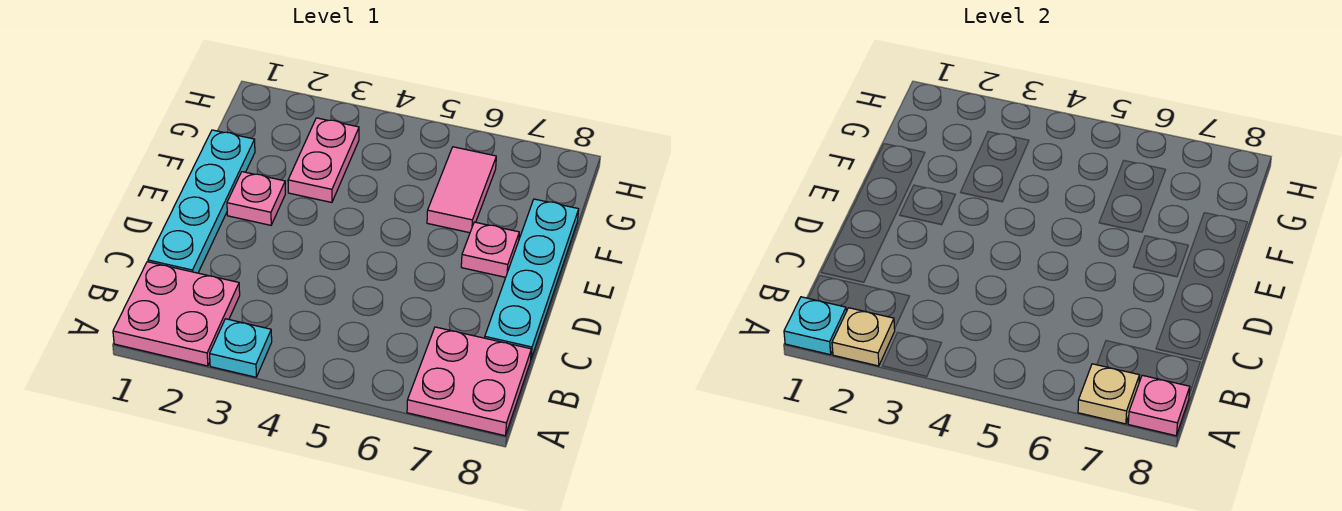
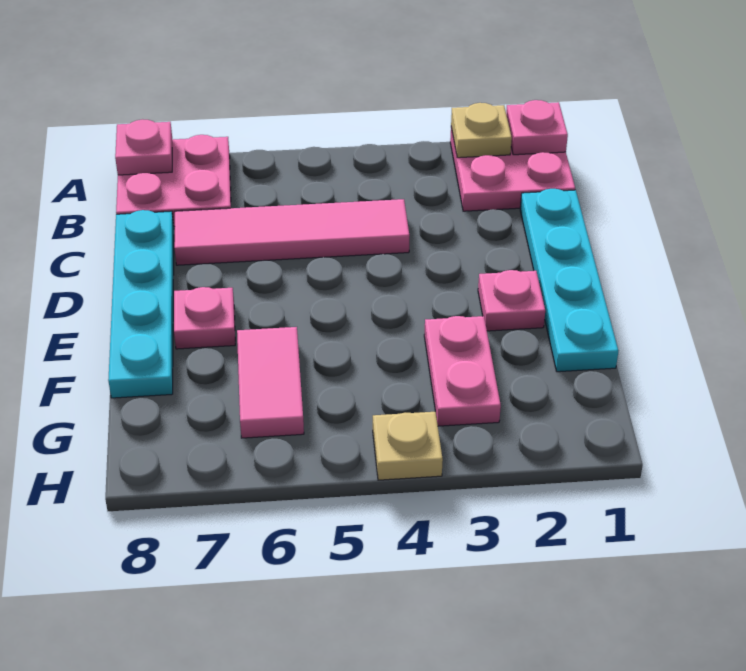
cyan plate A1 level 2 -> pink plate A1 level 2
cyan plate A3 level 1 -> none
tan plate A7 level 2 -> tan plate H4 level 1
none -> pink tile C4:C7 level 1

